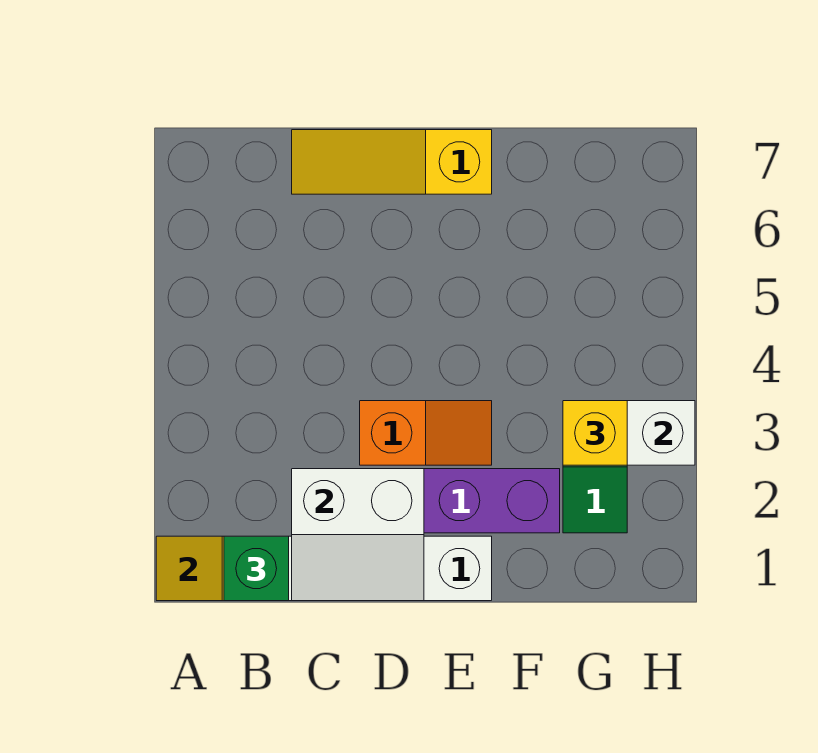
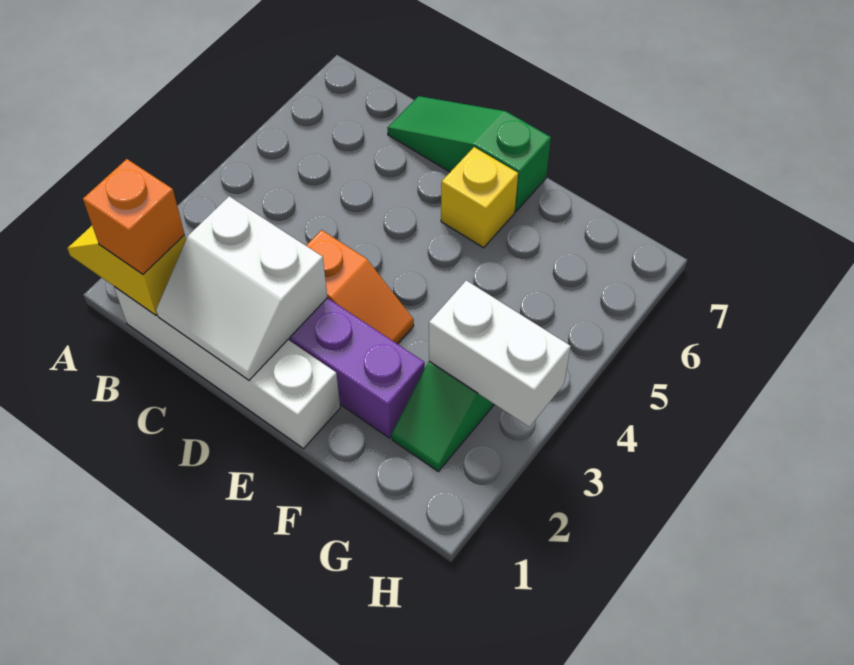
green brick B1 level 3 -> orange brick B1 level 3
yellow slope C7:E7 level 1 top E -> green slope C7:E7 level 1 top E
yellow brick G3 level 3 -> yellow brick E6 level 1

